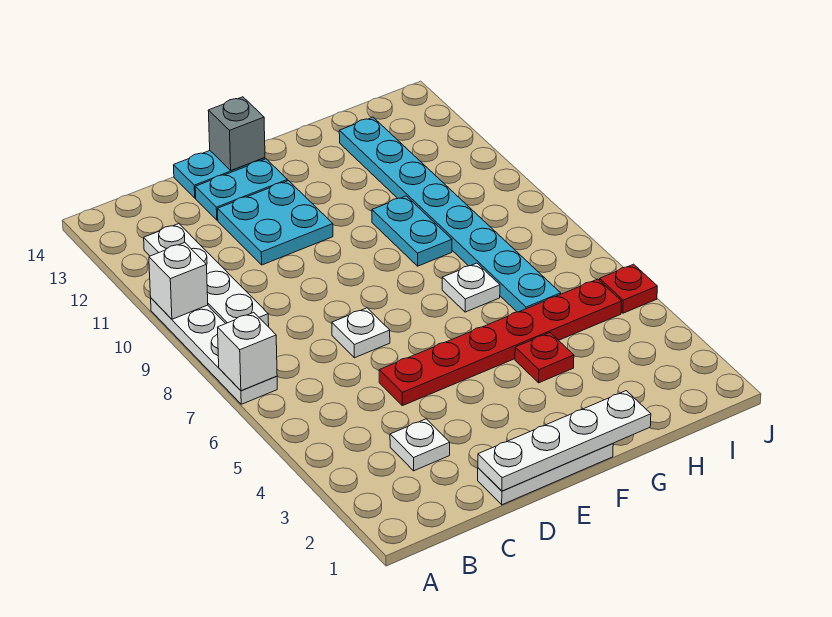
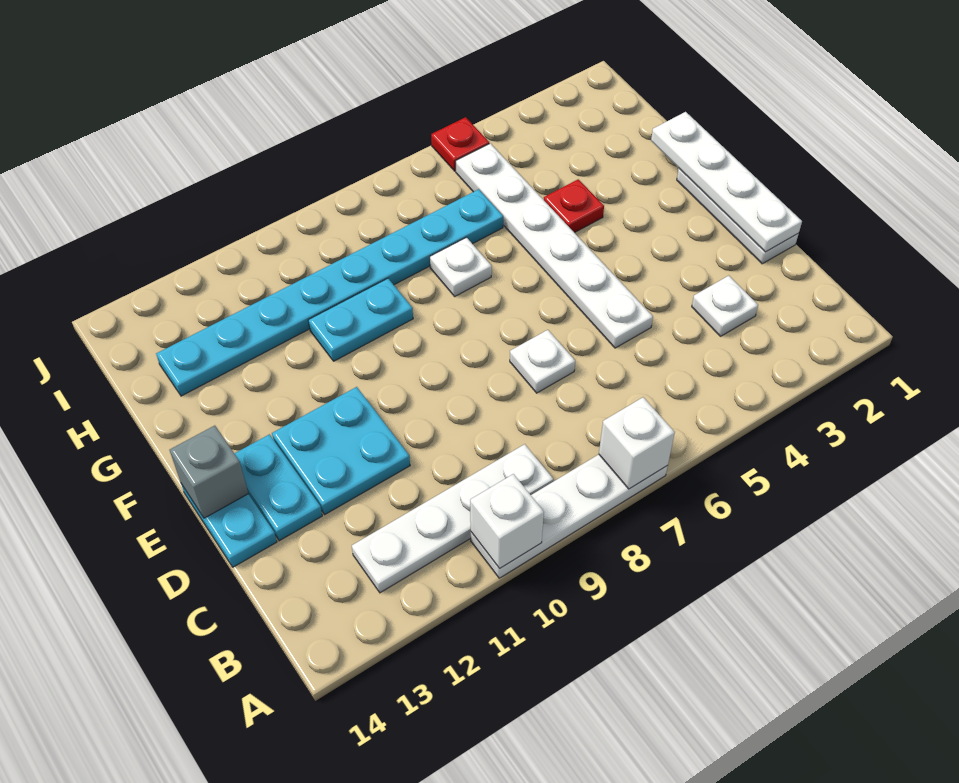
red plate D5:I5 level 1 -> white plate D5:I5 level 1

